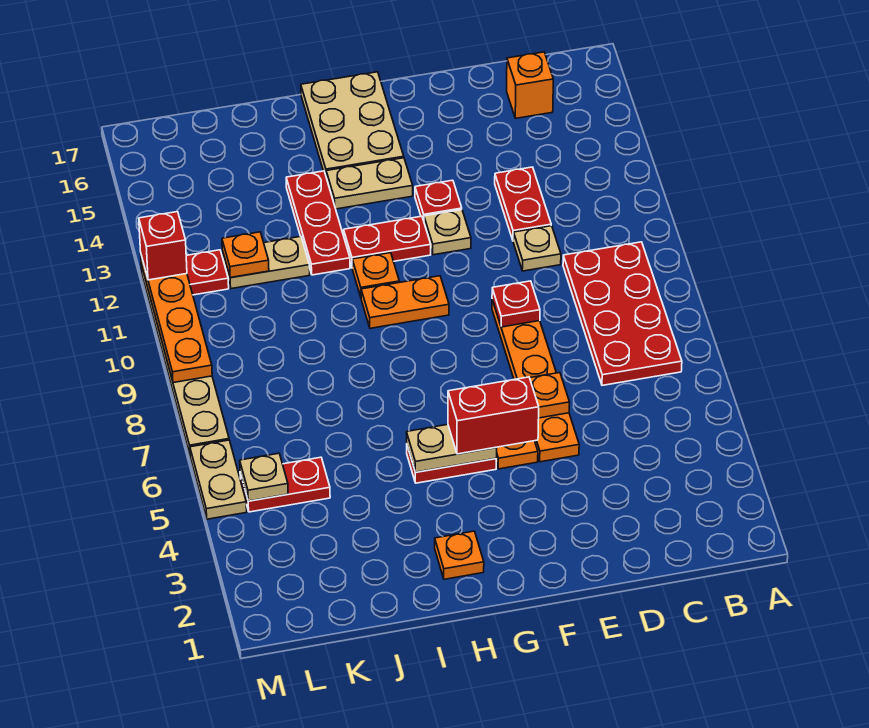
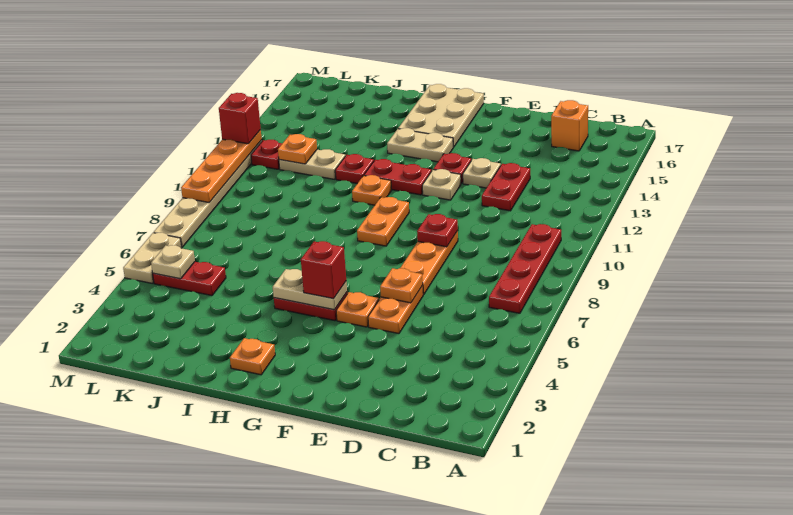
red plate B7:C10 level 1 -> red plate B7:B10 level 1
tan plate D11 level 1 -> tan plate E13 level 1
red brick F5:G5 level 3 -> red brick G5 level 3
orange plate G10:H10 level 1 -> orange plate G9:G10 level 1
red plate I12:I14 level 1 -> red plate I12 level 1

